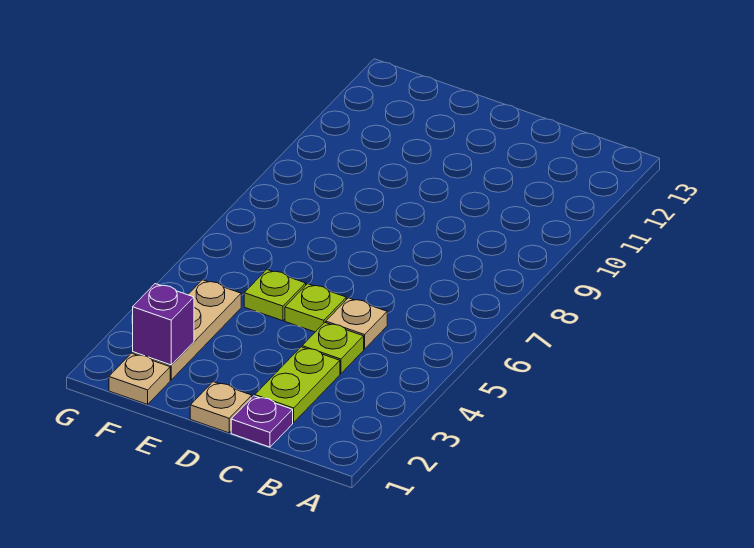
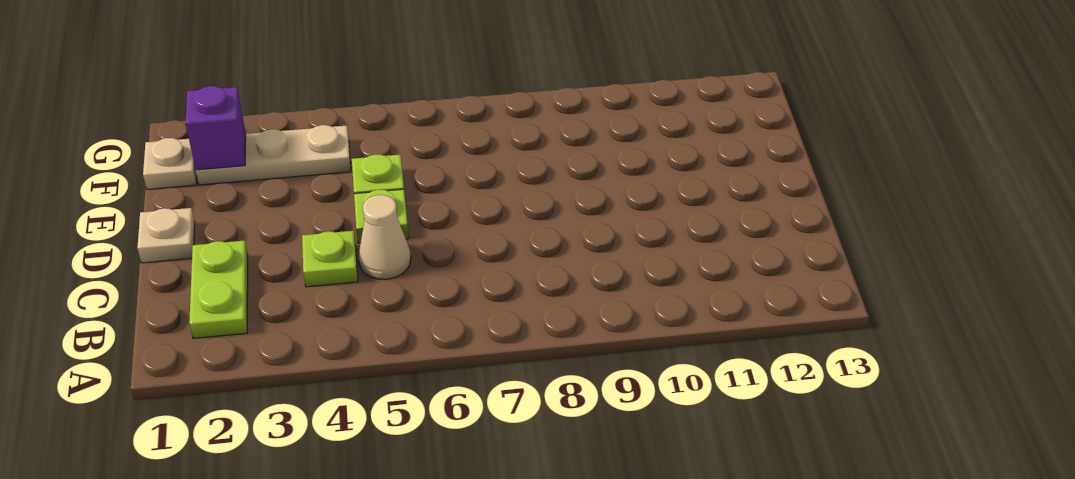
purple plate C1 level 1 -> none
lime plate C2:C3 level 1 -> lime plate B2:C2 level 1
tan plate C5 level 1 -> tan cone C5 level 1

